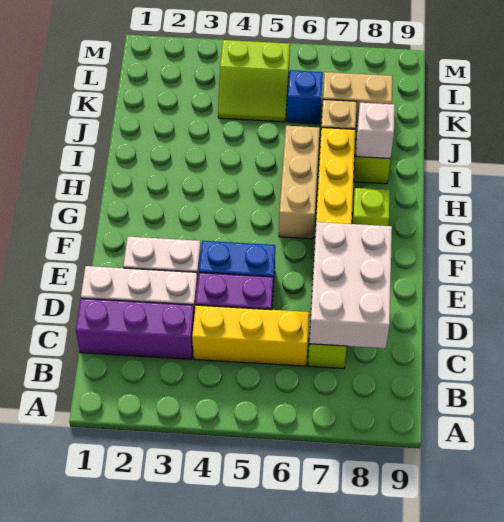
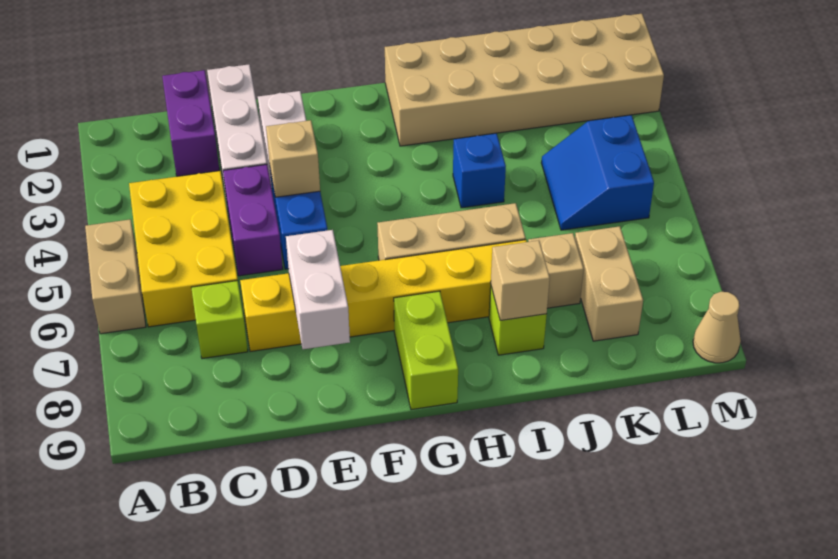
none -> tan brick A5:A6 level 1
purple brick C1:C3 level 1 -> purple brick C1:C2 level 1
yellow brick C4:C6 level 1 -> yellow brick B4:C6 level 1
white brick C7:E8 level 2 -> white brick E7:E8 level 2
none -> tan brick E4 level 2
lime brick G8 level 1 -> lime brick G8:G9 level 1
none -> tan brick H1:M2 level 1
white brick I8 level 2 -> tan brick I8 level 2
lime slope K4:L5 level 1 top L -> blue slope K4:L5 level 1 top L
blue brick K6 level 1 -> blue brick I4 level 1
none -> tan cone M9 level 1

